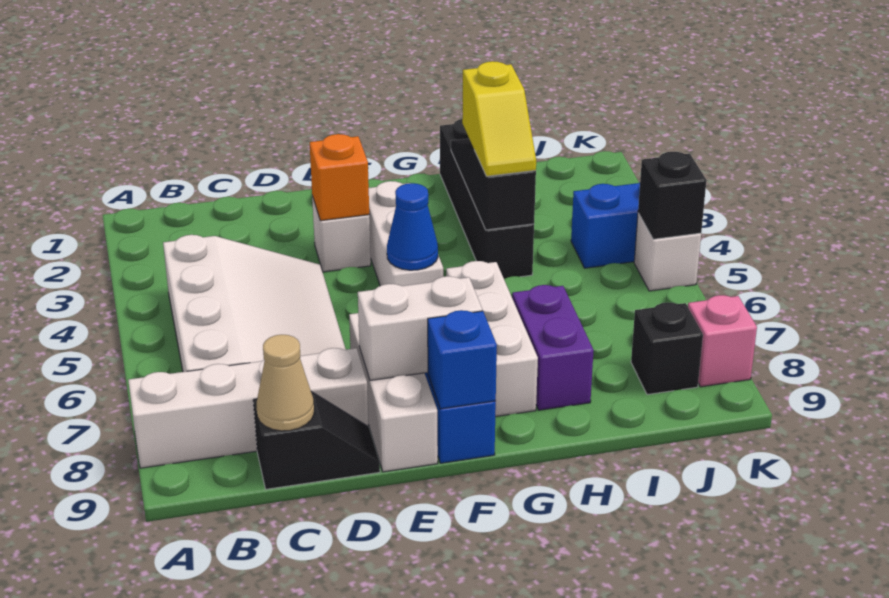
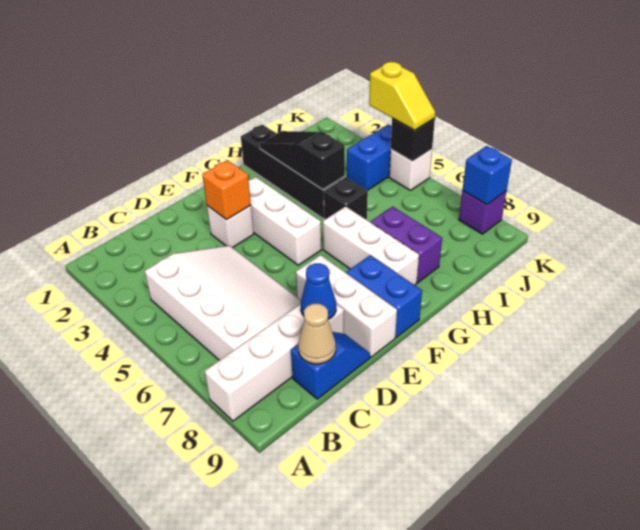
black slope C9:D9 level 1 top C -> blue slope C9:D9 level 1 top C
white brick E8:F8 level 2 -> none
blue cone F5 level 2 -> blue cone D8 level 2
blue brick F9 level 2 -> blue brick K8 level 2
yellow slope H3:H4 level 3 top 3 -> yellow slope K4:K5 level 3 top 4
black brick J8 level 1 -> black brick H5 level 1
pink brick K8 level 1 -> purple brick K8 level 1

